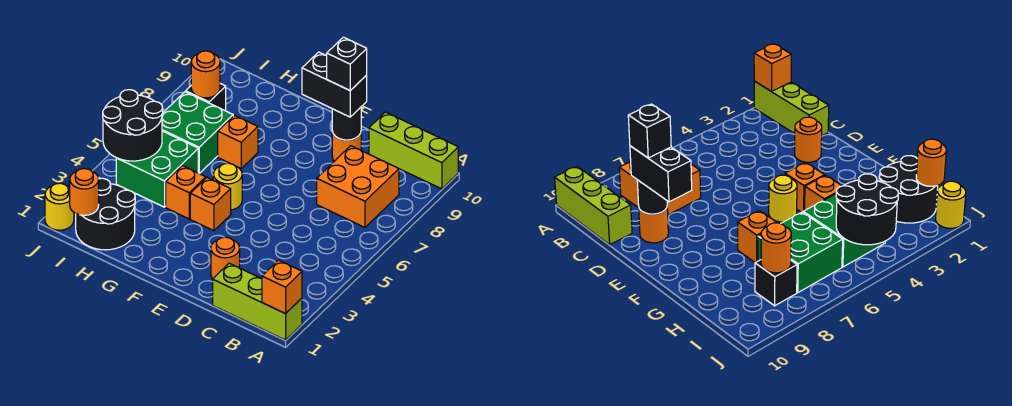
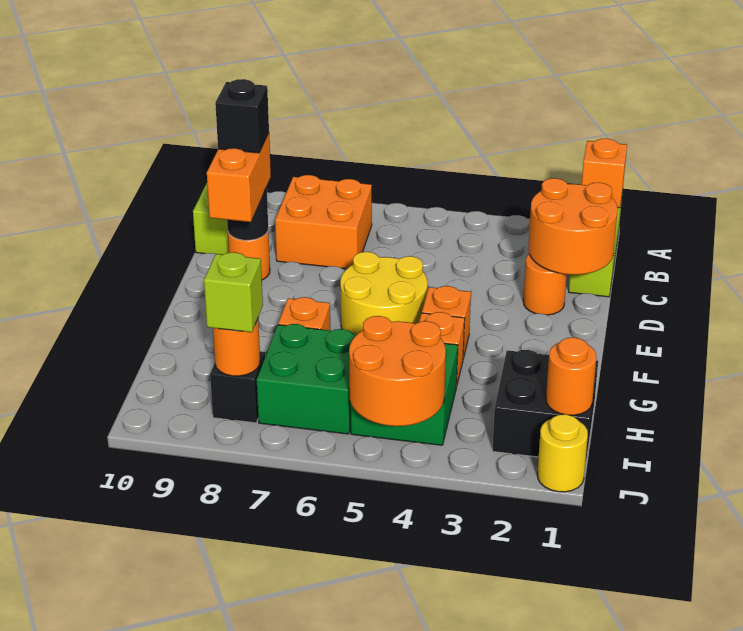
none -> orange round brick C1:D2 level 2
black brick D9:E9 level 3 -> orange brick D9:E9 level 3
yellow round brick F5 level 1 -> yellow round brick E5:F6 level 1
black round brick H1:I2 level 1 -> black brick H1:I2 level 1
black round brick I4:J5 level 2 -> orange round brick I4:J5 level 2
none -> lime brick I8 level 3

